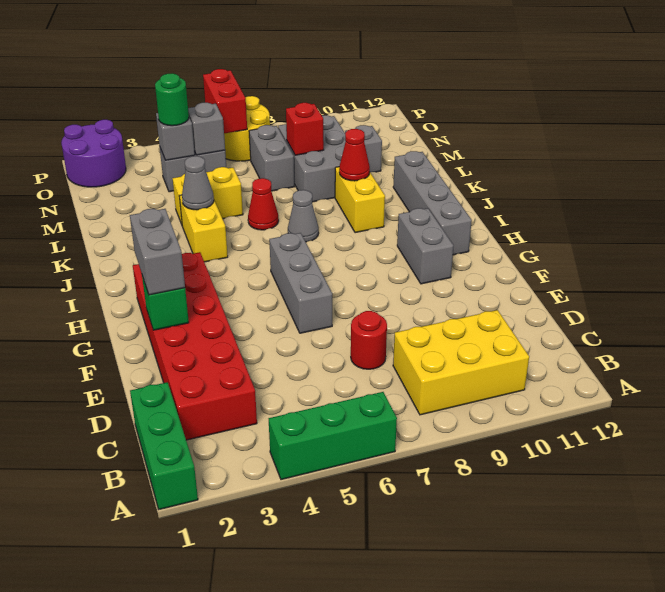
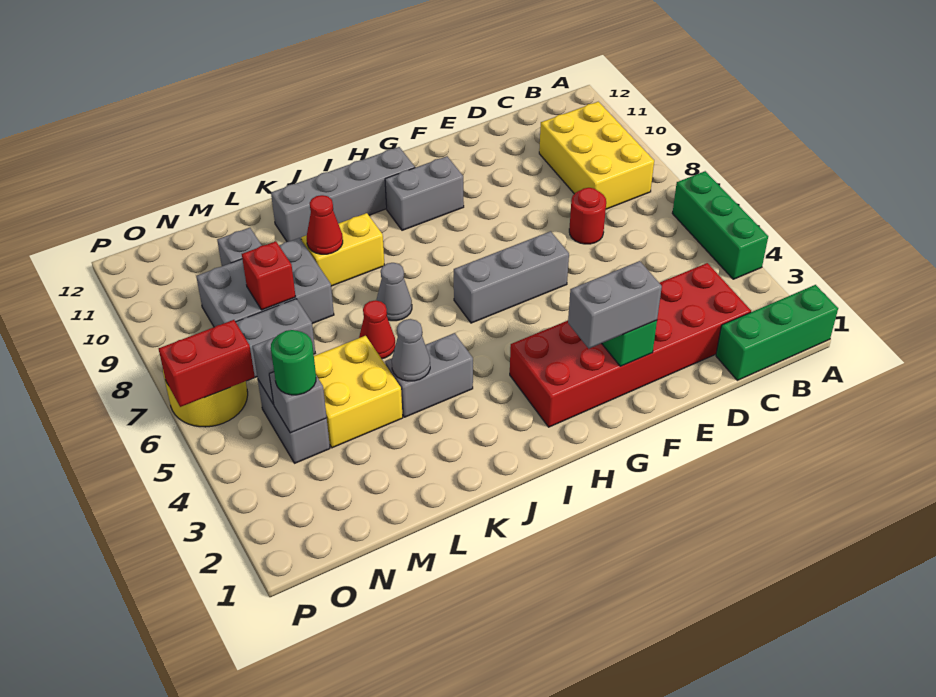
yellow brick J4:K4 level 1 -> grey brick J4:K4 level 1
yellow brick L4:L5 level 1 -> yellow brick L4:M5 level 1
purple round brick O1:P2 level 1 -> none

